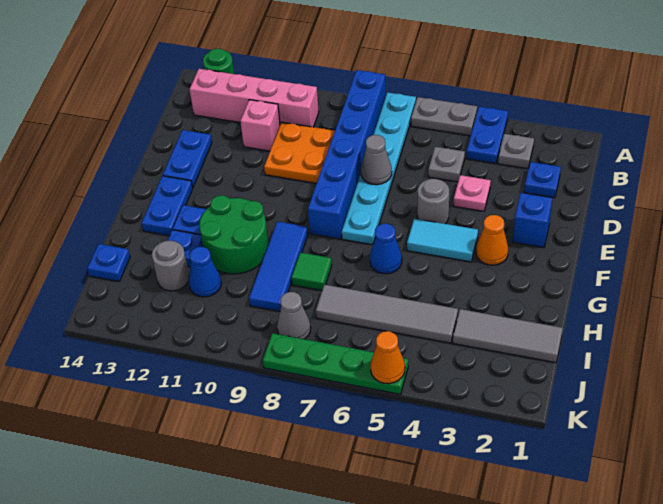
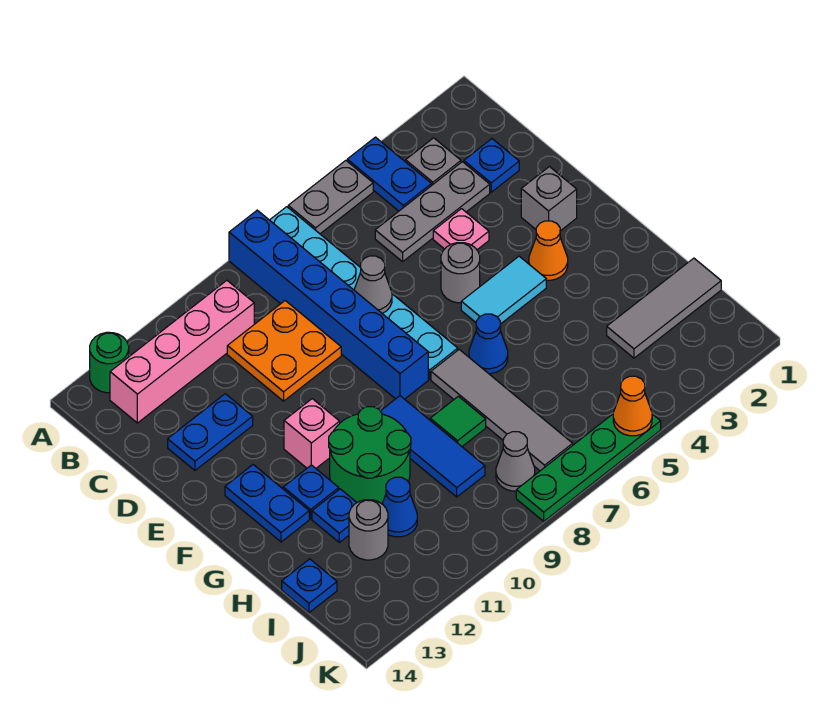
grey plate C5 level 1 -> grey plate C3:C5 level 1
pink brick C11 level 1 -> pink brick F11 level 1
blue plate D13:E13 level 1 -> blue plate D12:D13 level 1
blue brick E2 level 1 -> grey brick E2 level 1
grey tile I4:I7 level 1 -> grey tile G7:J7 level 1

